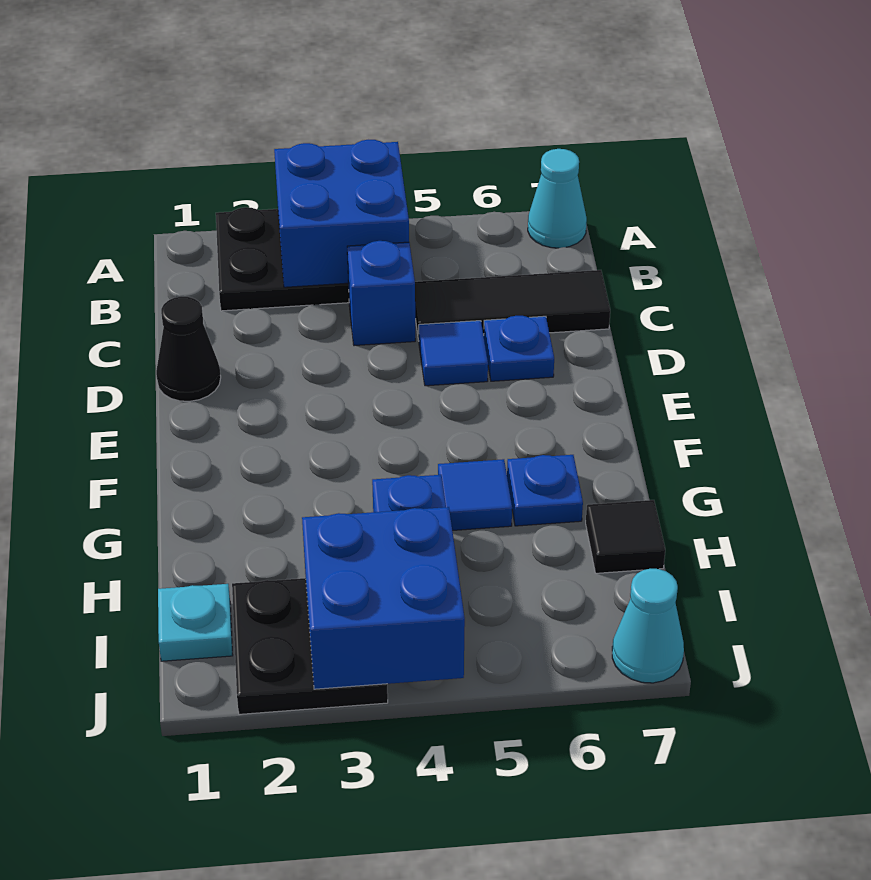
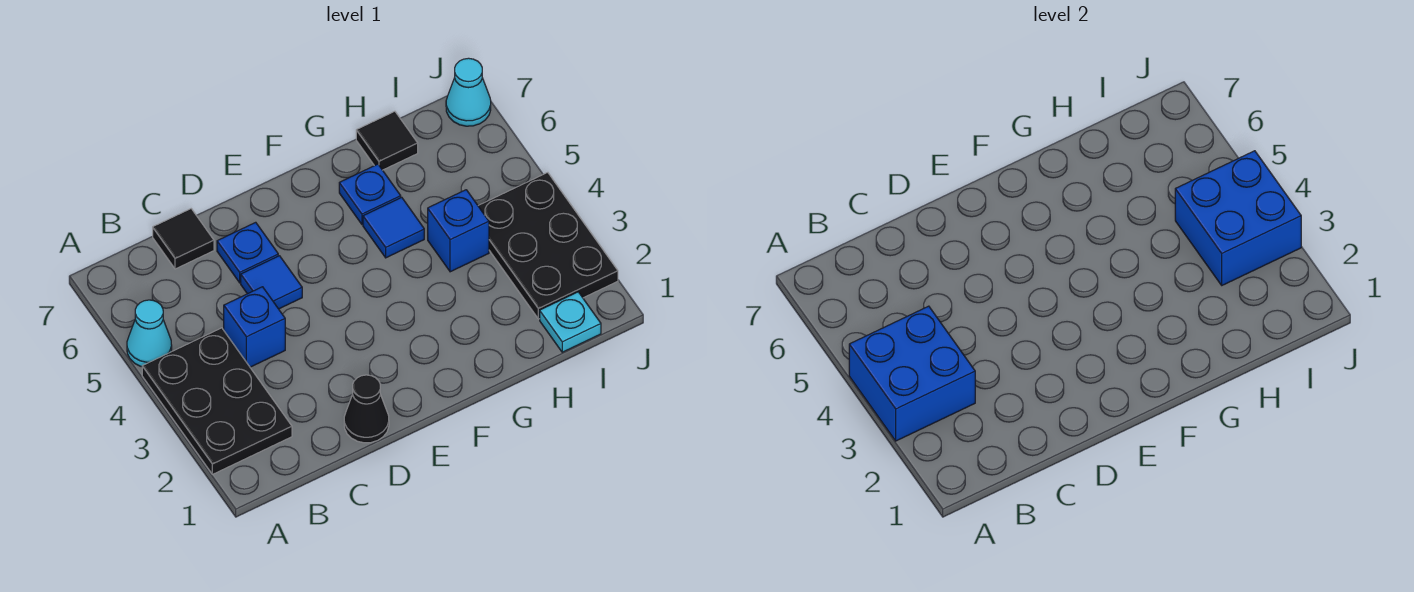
cyan cone A7 level 1 -> cyan cone A5 level 1
black tile C5:C7 level 1 -> black tile C7 level 1
black plate I2:J3 level 1 -> black plate I2:J4 level 1

